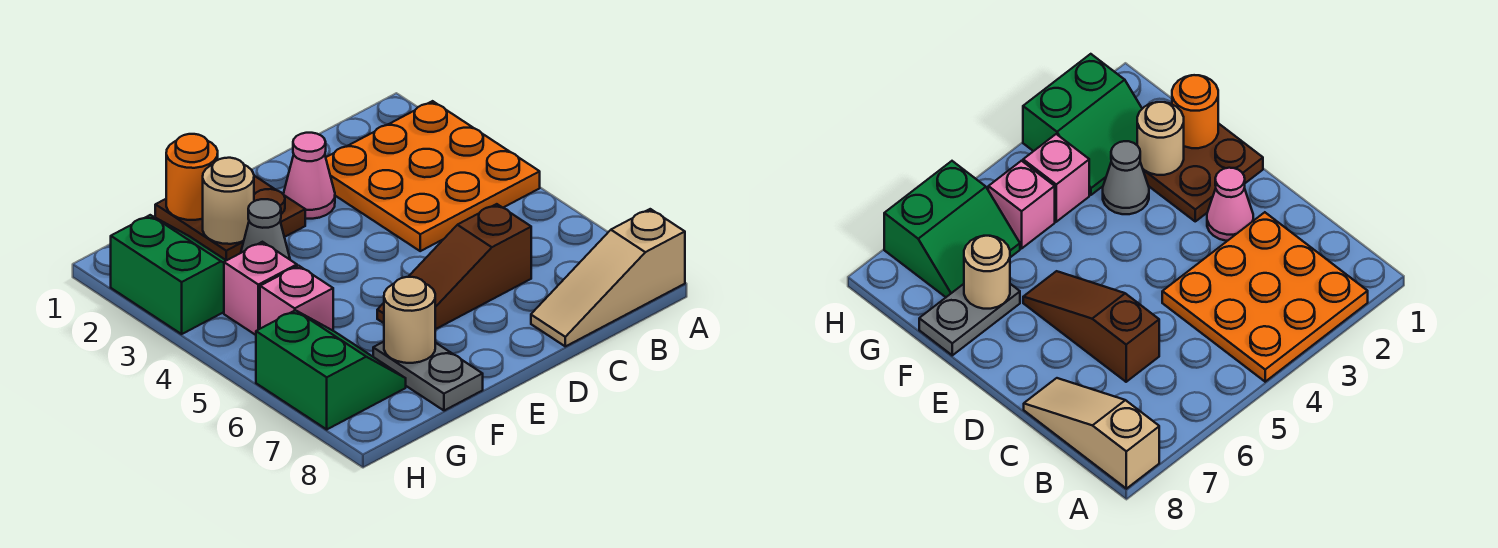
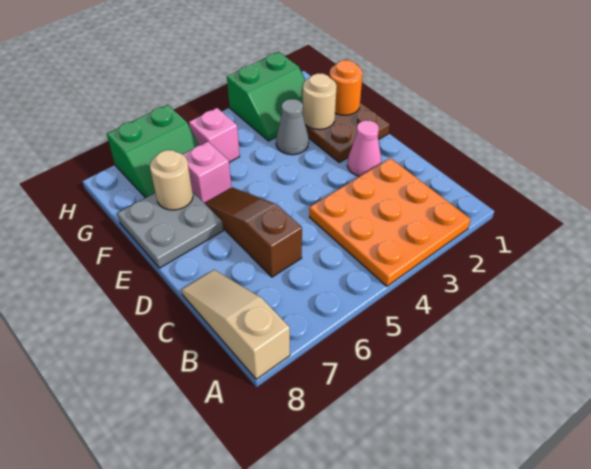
grey plate F7:F8 level 1 -> grey plate E7:F8 level 1
pink brick G4 level 1 -> pink brick F6 level 1

